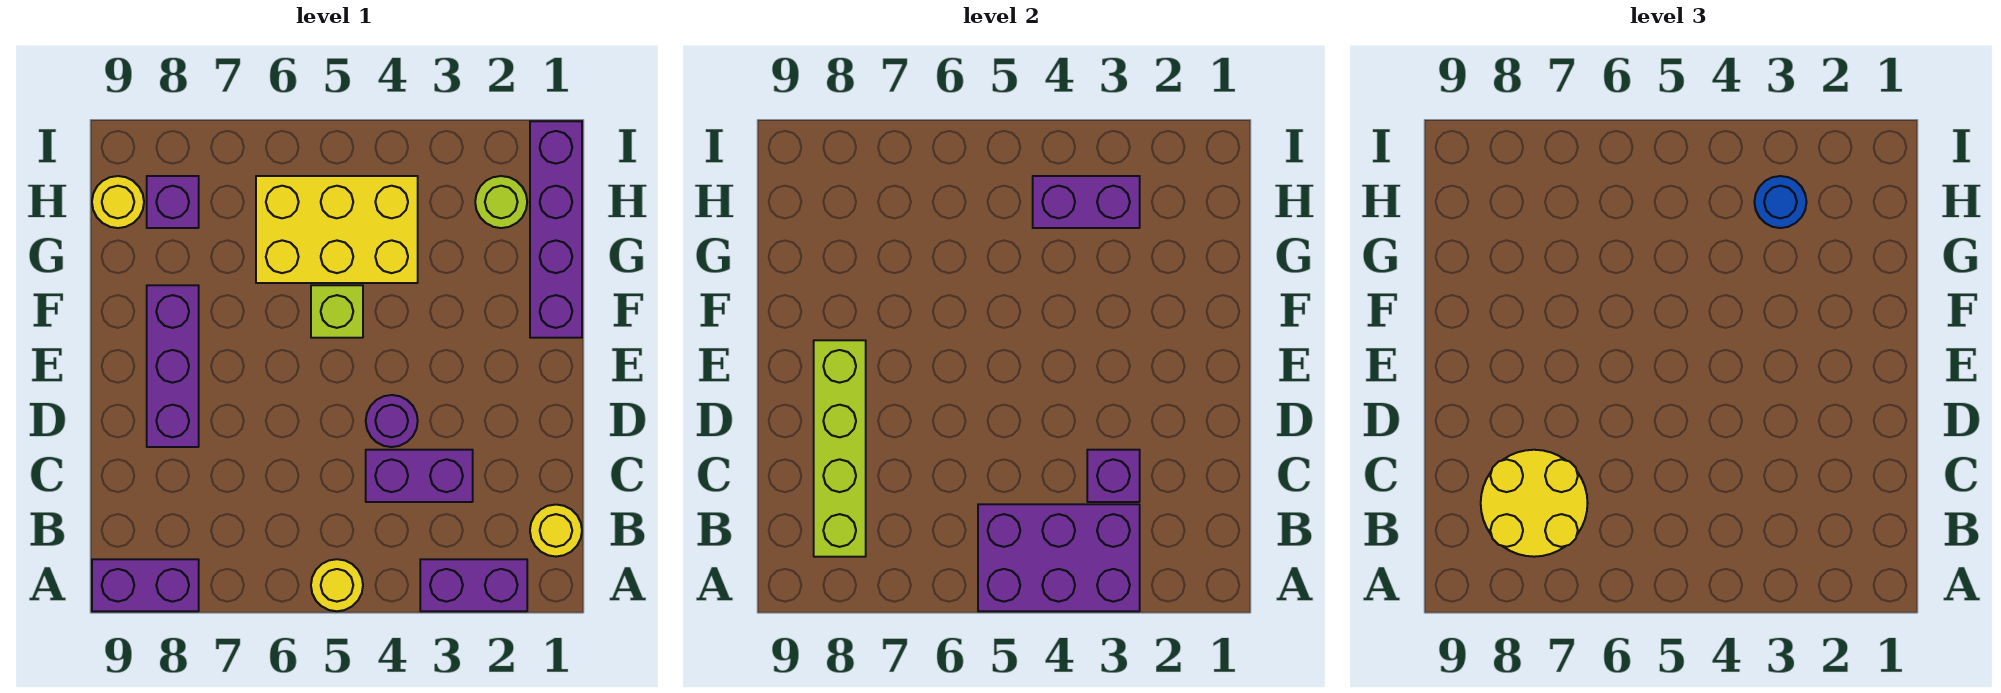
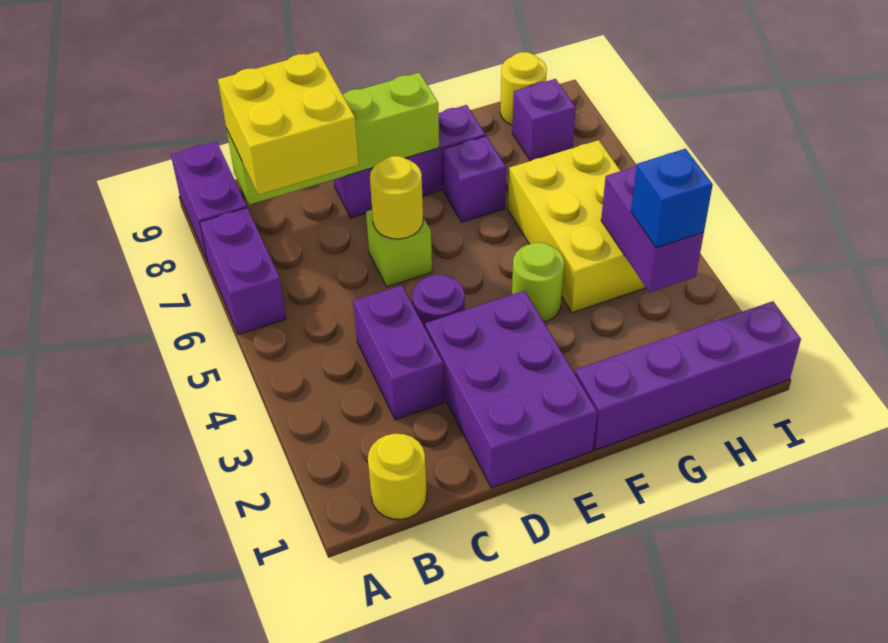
purple brick A2:A3 level 1 -> purple brick A6:A7 level 1
purple brick A3:B5 level 2 -> purple brick D1:E3 level 1
yellow round brick A5 level 1 -> yellow round brick D6 level 2
yellow round brick B7:C8 level 3 -> yellow brick B7:C8 level 3
purple brick C3 level 2 -> purple brick F7 level 1
lime brick F5 level 1 -> lime brick D6 level 1
lime round brick H2 level 1 -> lime round brick F4 level 1
blue round brick H3 level 3 -> blue brick H3 level 3

